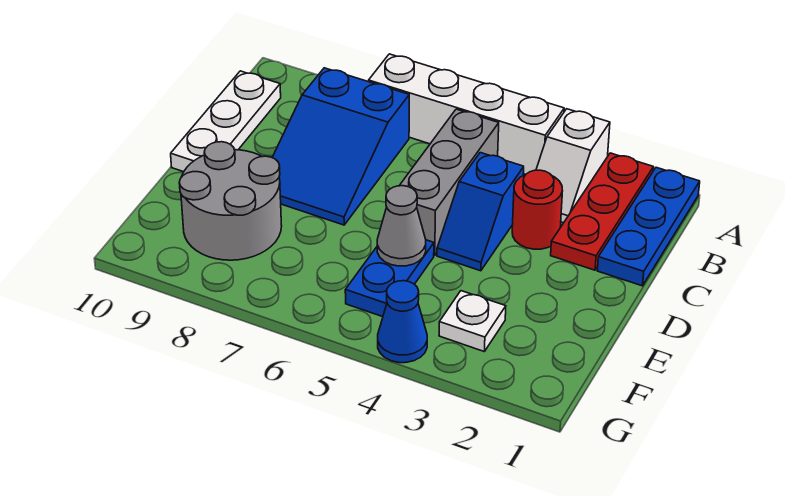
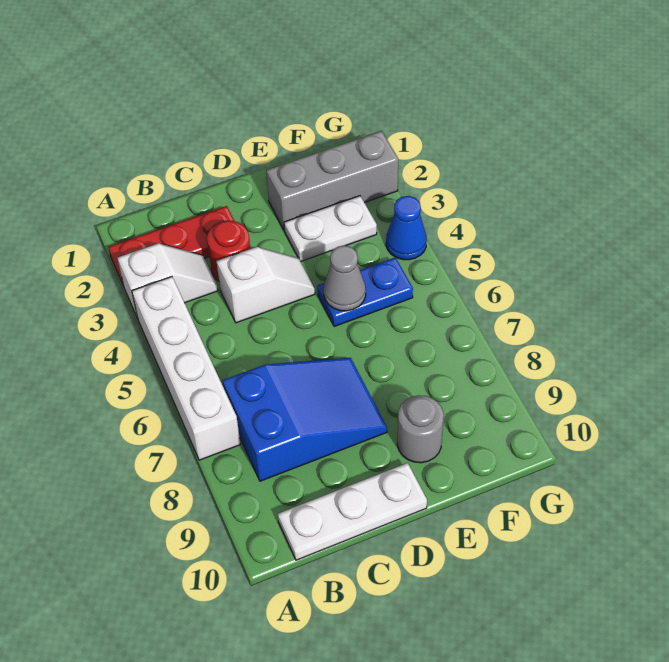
blue plate A1:C1 level 1 -> none
grey brick B5:D5 level 1 -> grey brick E2:G2 level 1
blue slope C4:D4 level 1 top C -> white slope C4:D4 level 1 top C
grey round brick E8:F9 level 1 -> grey round brick E9 level 1
white plate F3 level 1 -> white plate E3:F3 level 1

